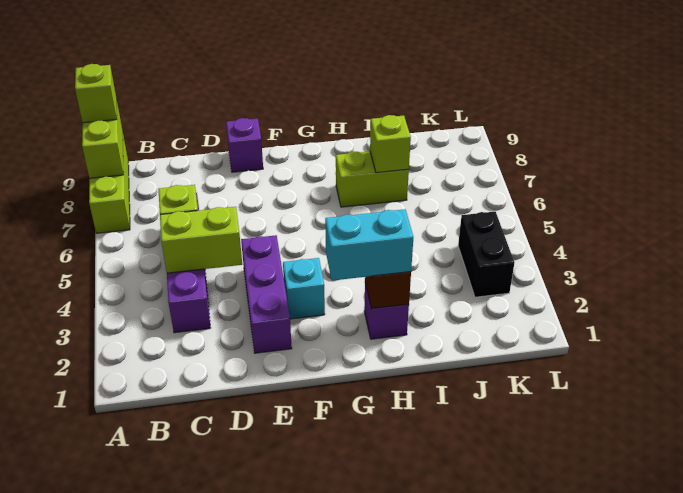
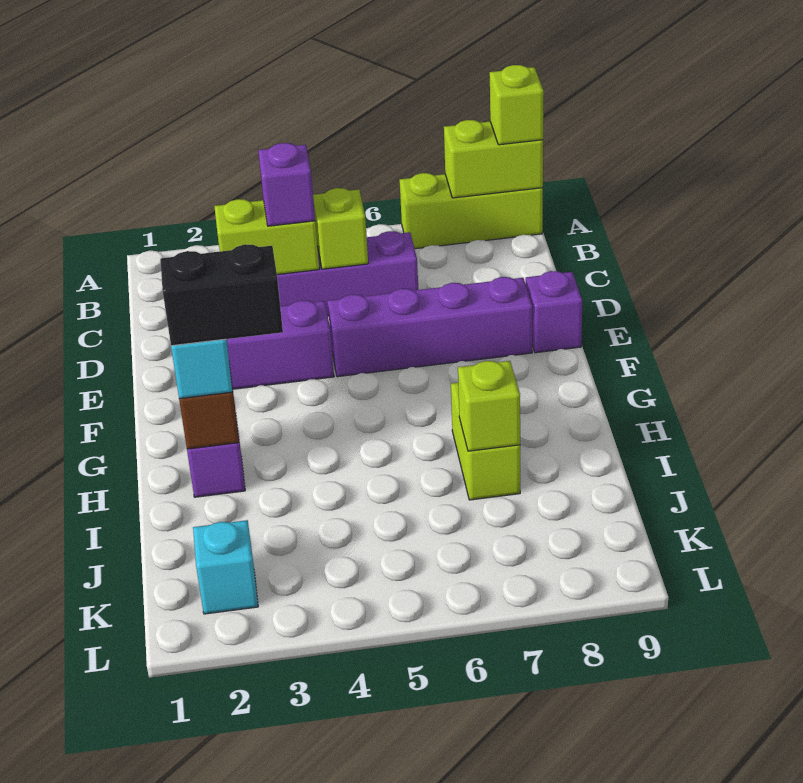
lime brick C4:D4 level 2 -> lime brick C3:C4 level 2
none -> purple brick C4 level 3
none -> purple brick E5:E8 level 1
cyan brick F3 level 1 -> cyan brick K2 level 1
black brick K3:K4 level 1 -> black brick H2:H3 level 4

